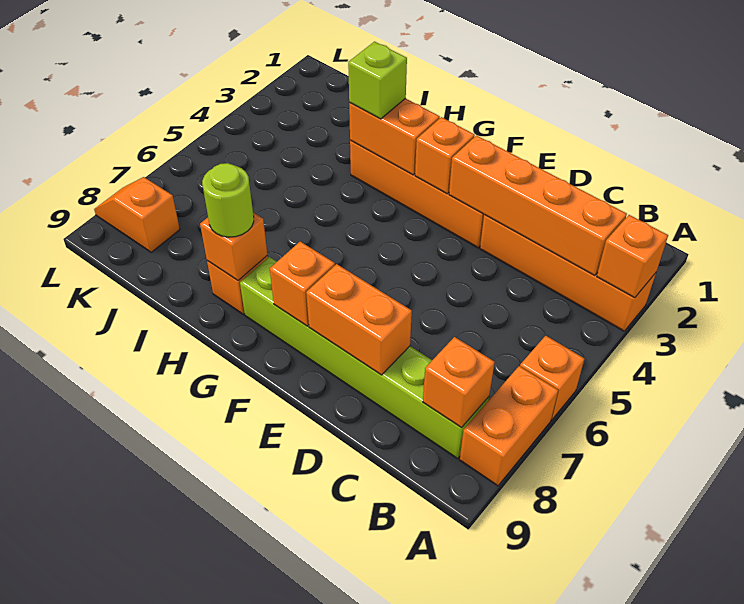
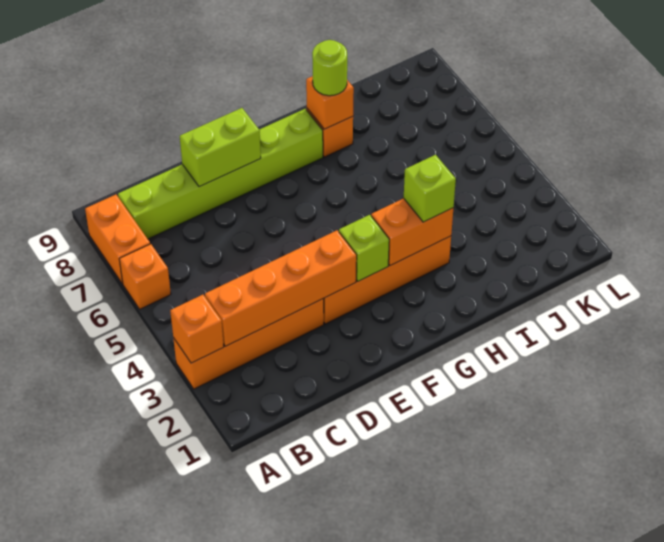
orange brick B8 level 2 -> none
orange brick D8:E8 level 2 -> lime brick D8:E8 level 2
orange brick F3 level 2 -> lime brick F3 level 2
orange brick F8 level 2 -> none
orange slope K8:L8 level 1 top K -> none

